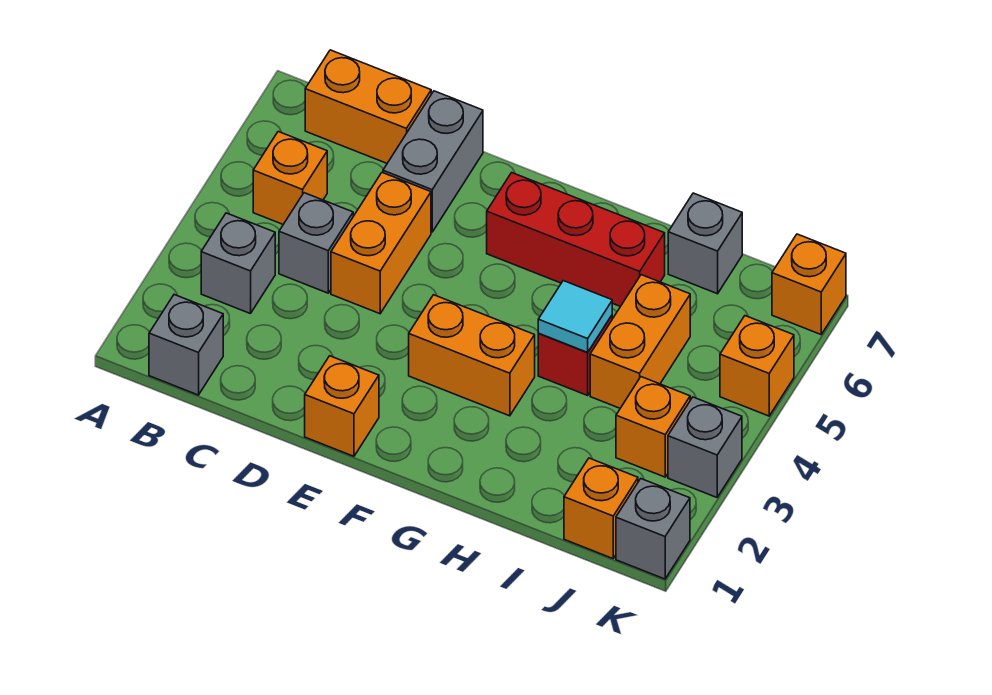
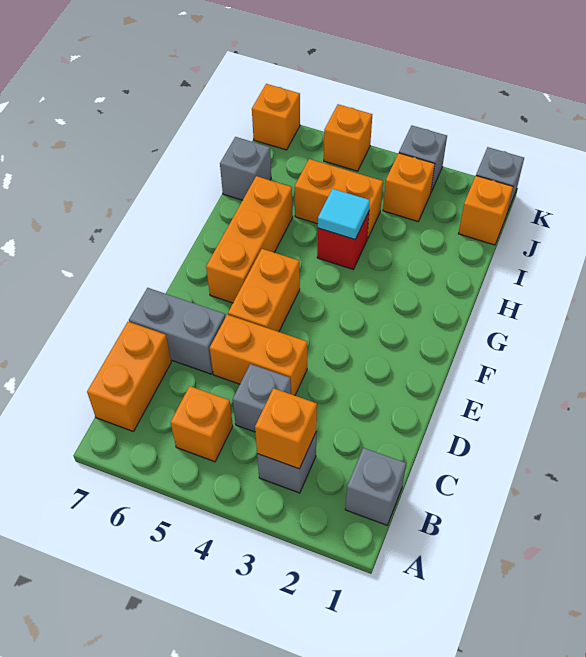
orange brick E1 level 1 -> orange brick B3 level 2
orange brick F3:G3 level 1 -> orange brick E5:F5 level 1
red brick F6:H6 level 1 -> orange brick F6:H6 level 1

